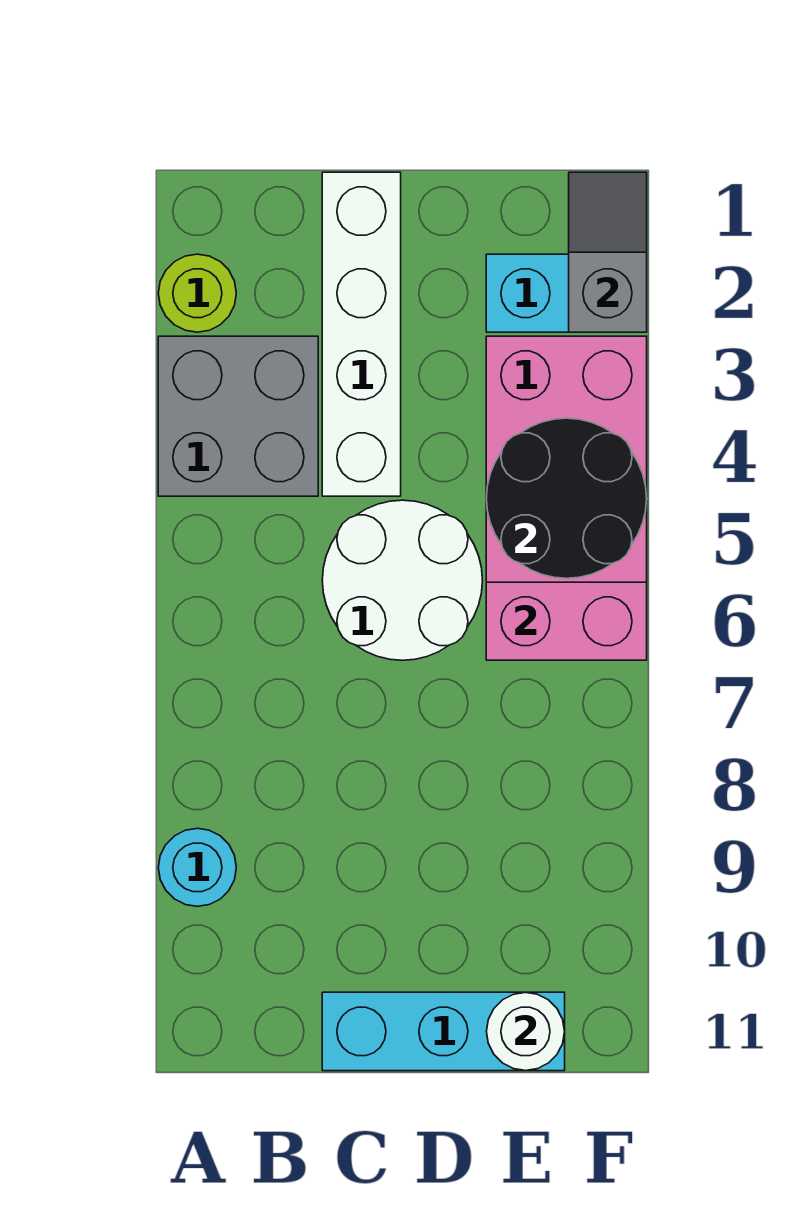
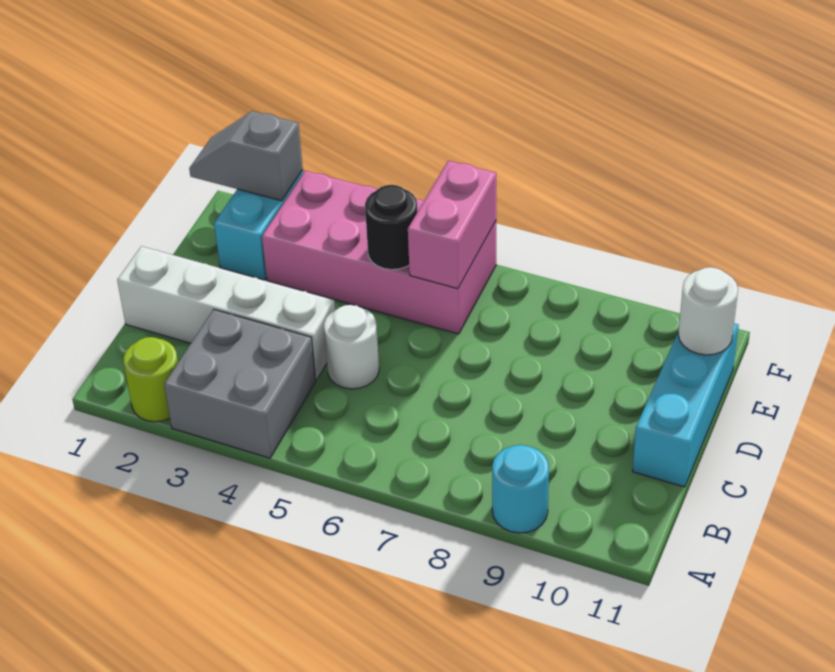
white round brick C5:D6 level 1 -> white round brick C5 level 1
black round brick E4:F5 level 2 -> black round brick E5 level 2

